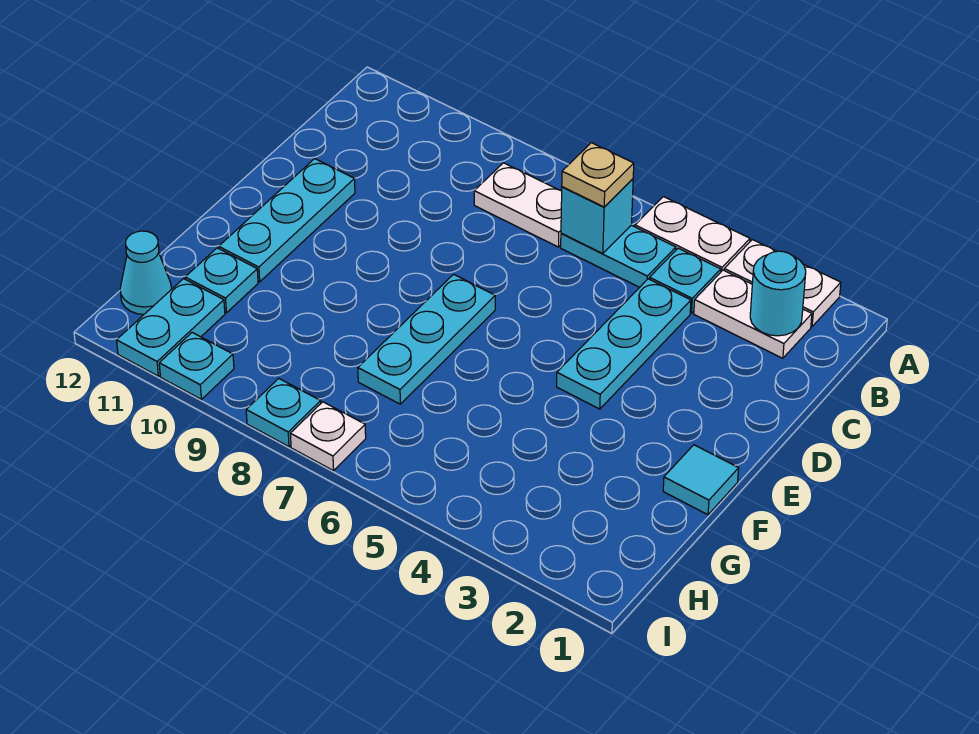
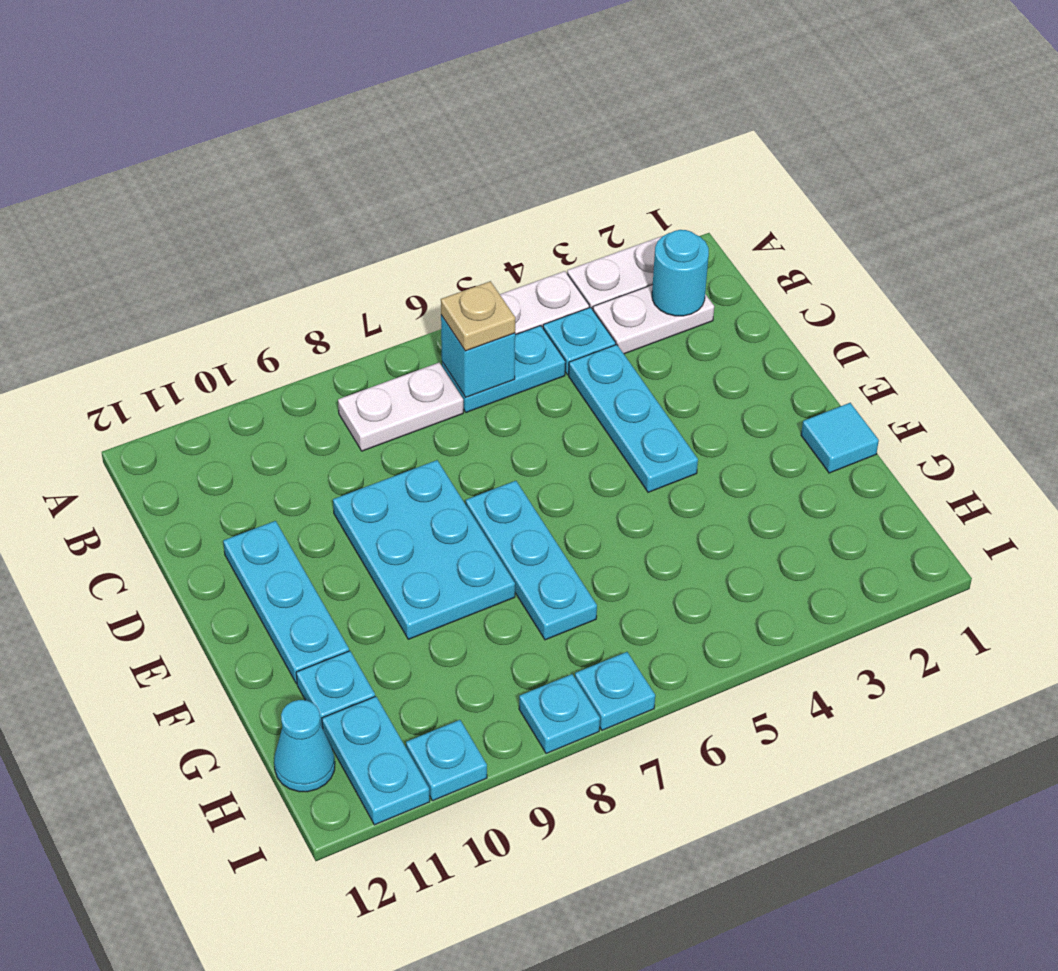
none -> cyan plate D8:F9 level 1
white plate I7 level 1 -> cyan plate I7 level 1

